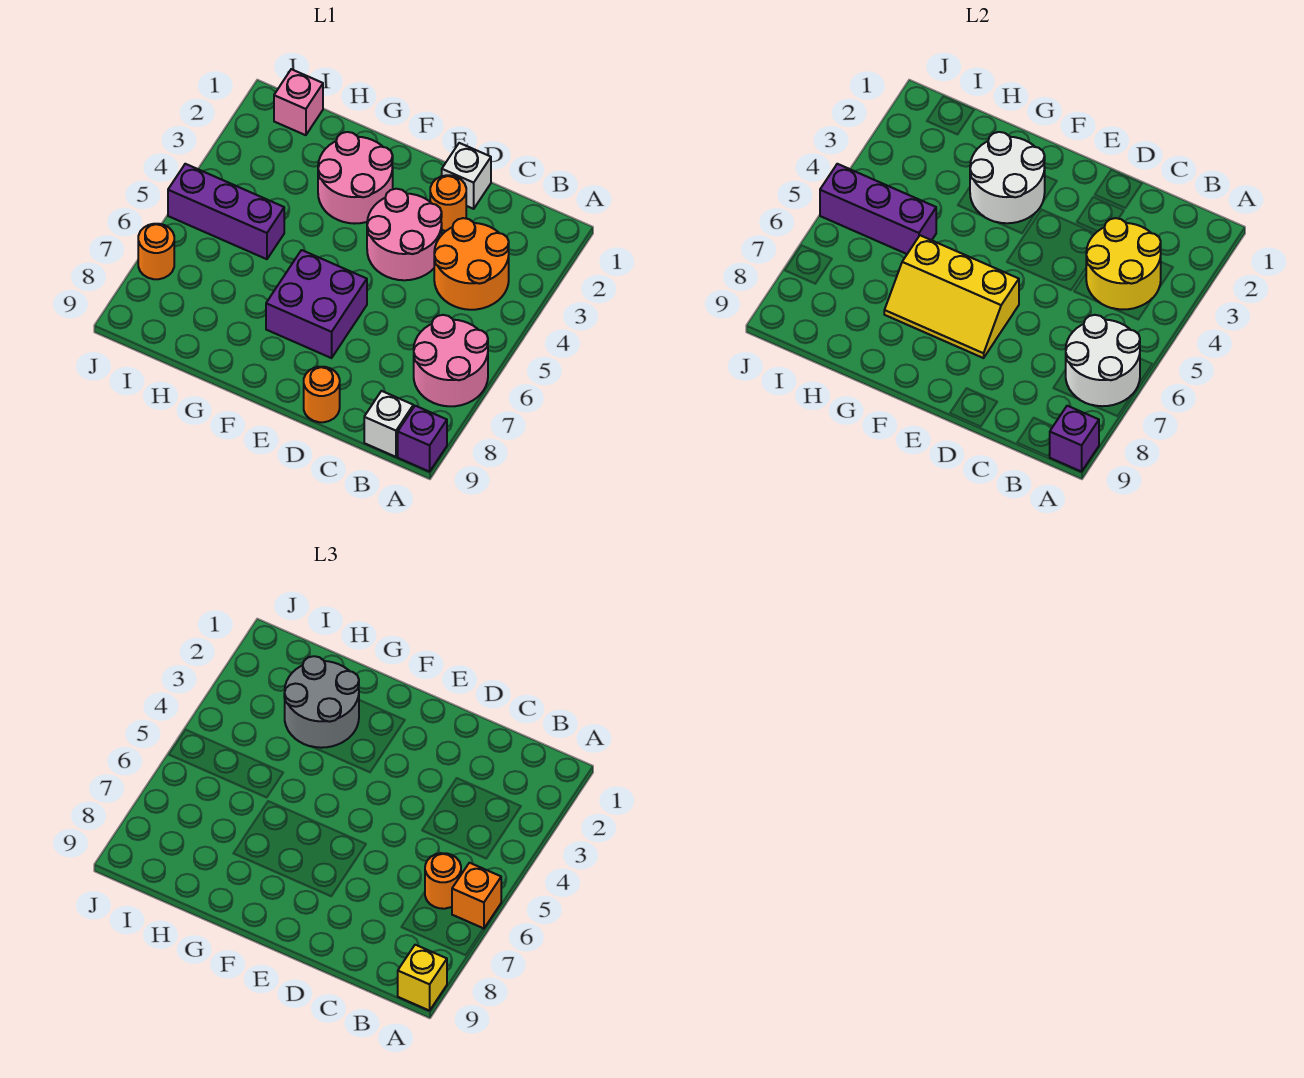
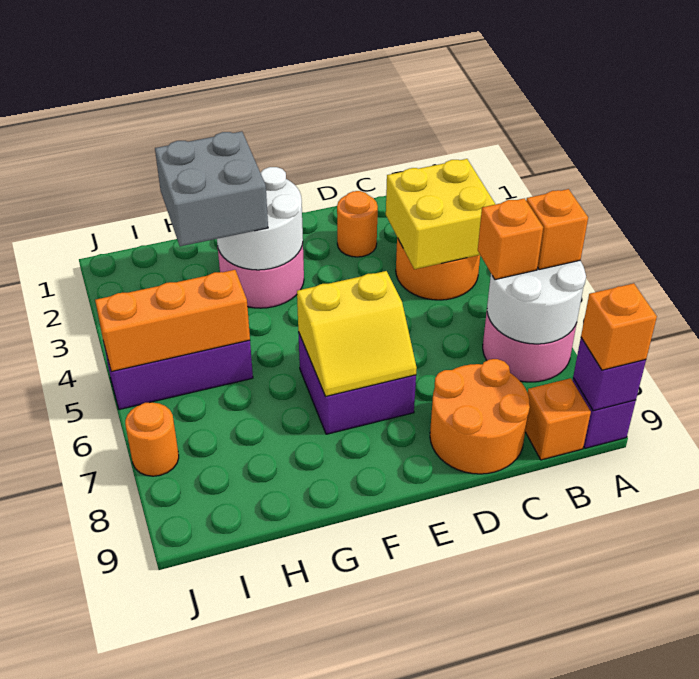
yellow brick A9 level 3 -> orange brick A9 level 3
yellow round brick B3:C4 level 2 -> yellow brick B3:C4 level 2
orange round brick B6 level 3 -> orange brick B6 level 3
white brick B9 level 1 -> orange brick B9 level 1
white brick D1 level 1 -> none
pink round brick D3:E4 level 1 -> none
orange round brick D9 level 1 -> orange round brick C8:D9 level 1
yellow slope E6:G7 level 2 top 6 -> yellow slope E6:F7 level 2 top 6
grey round brick G2:H3 level 3 -> grey brick G2:H3 level 3
purple brick H5:J5 level 2 -> orange brick H5:J5 level 2
pink brick I1 level 1 -> none

